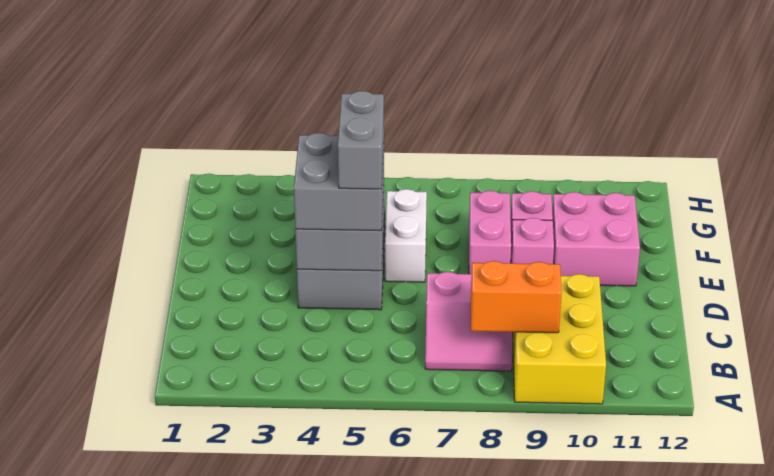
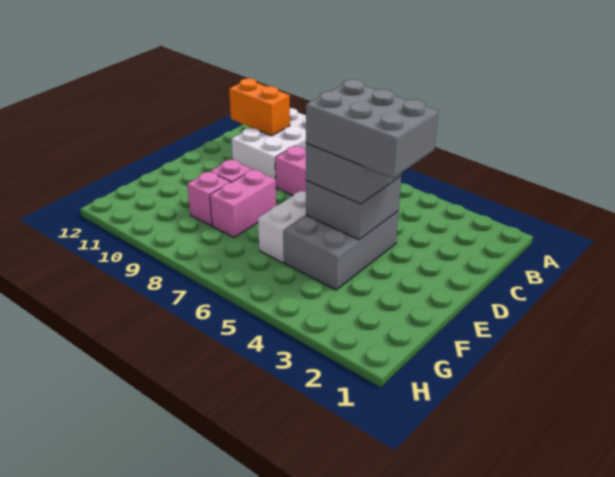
yellow brick A9:C10 level 1 -> white brick A9:C10 level 1
orange brick B8:B9 level 2 -> orange brick B10:B11 level 2
grey brick D5:E5 level 4 -> grey brick D3:E5 level 4
pink brick E10:F11 level 1 -> none

